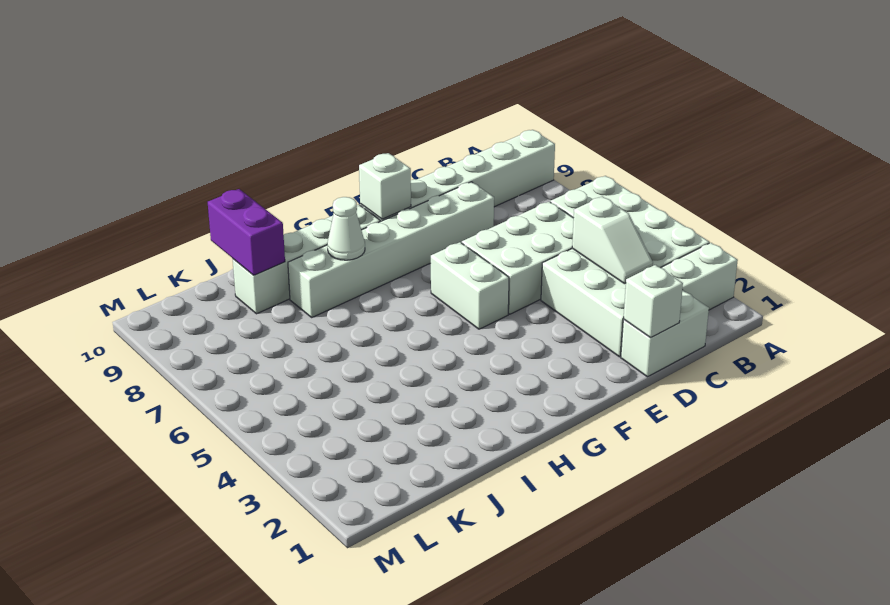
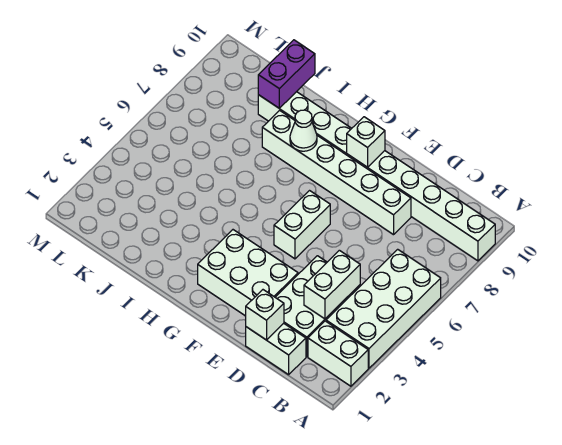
white slope C3:C4 level 2 top 4 -> white brick C3:C4 level 2
white brick C5:E6 level 1 -> white brick E2:G3 level 1

